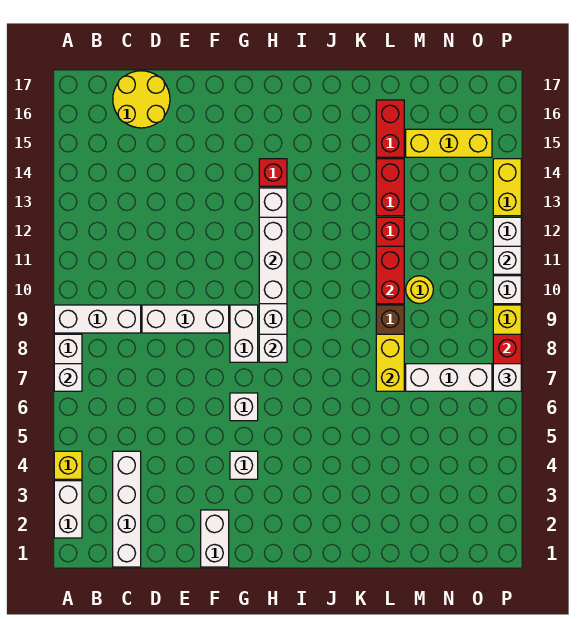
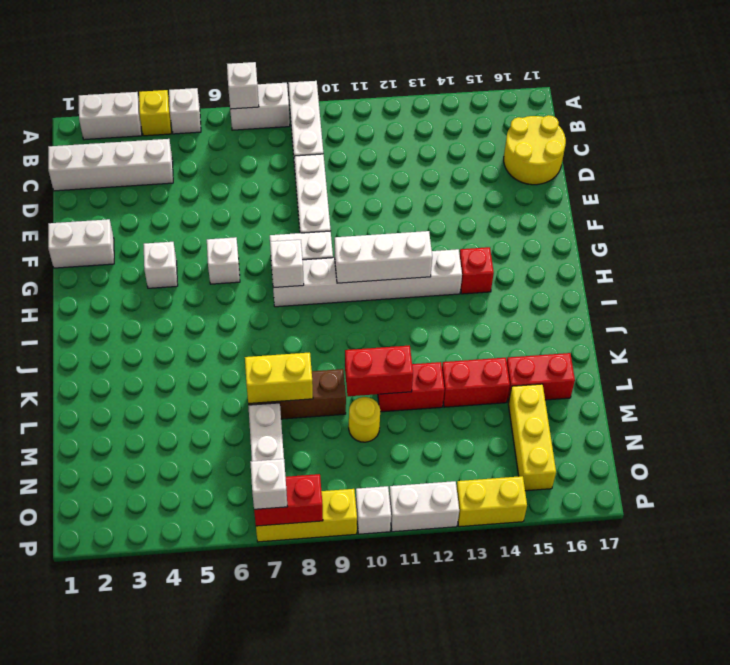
white brick P11 level 2 -> white brick A5 level 1

